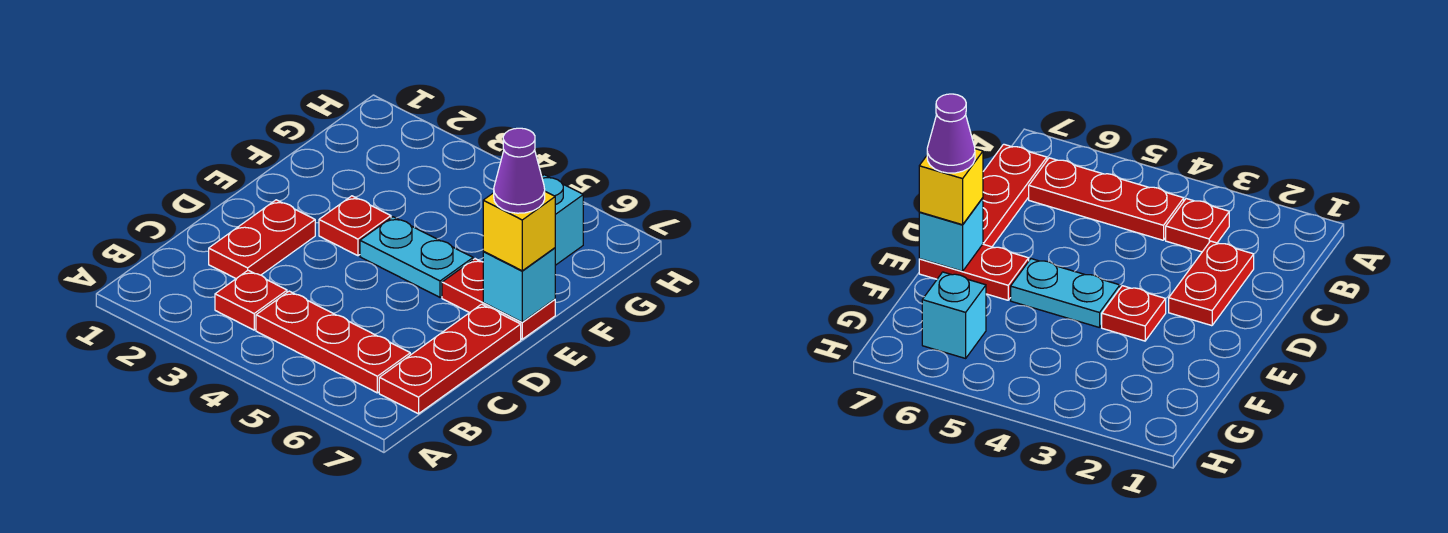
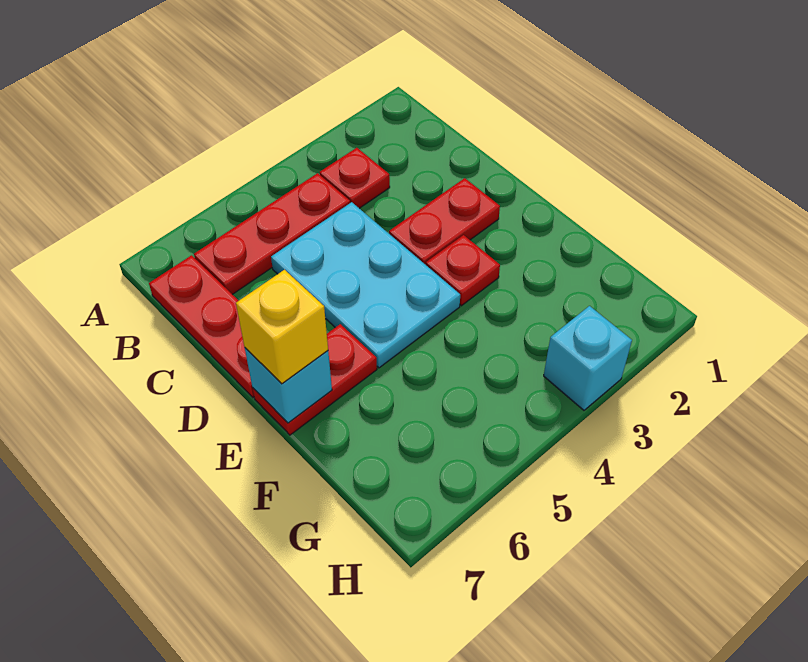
red plate C2:D2 level 1 -> red plate D2:D3 level 1
cyan plate E4:E5 level 1 -> cyan plate C4:E5 level 1
purple cone E7 level 4 -> none
cyan brick G6 level 1 -> cyan brick H3 level 1

